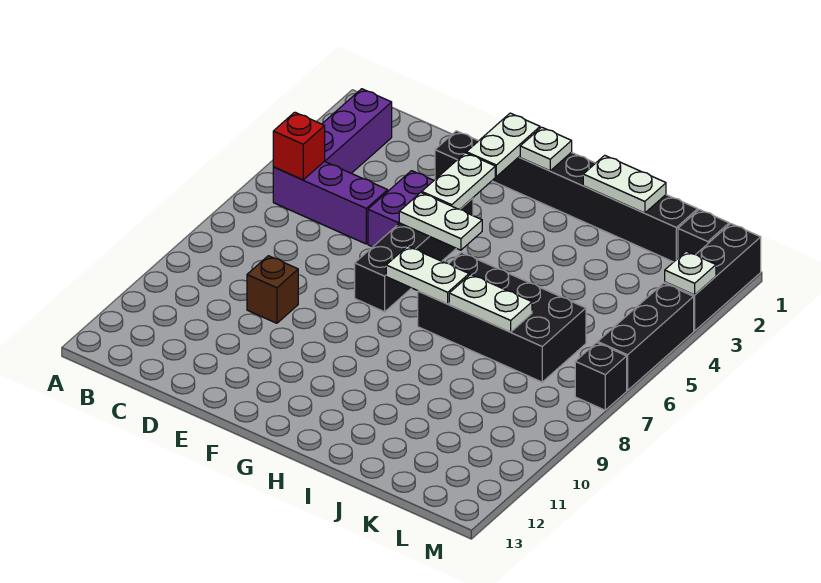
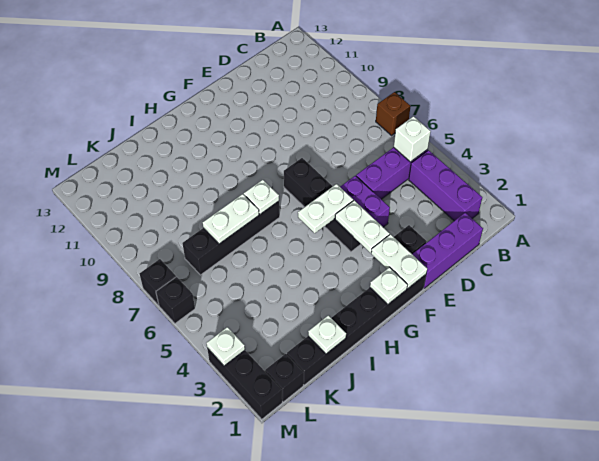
red brick B5 level 2 -> white brick B5 level 2
none -> purple brick C1:E1 level 1
brown brick D9 level 1 -> brown brick A7 level 1
white plate G7:H7 level 2 -> white plate H7 level 2
black brick H6:K7 level 1 -> black brick H7:K7 level 1
white plate I1:J1 level 2 -> white plate J1 level 2
black brick M4:M6 level 1 -> black brick M6 level 1

